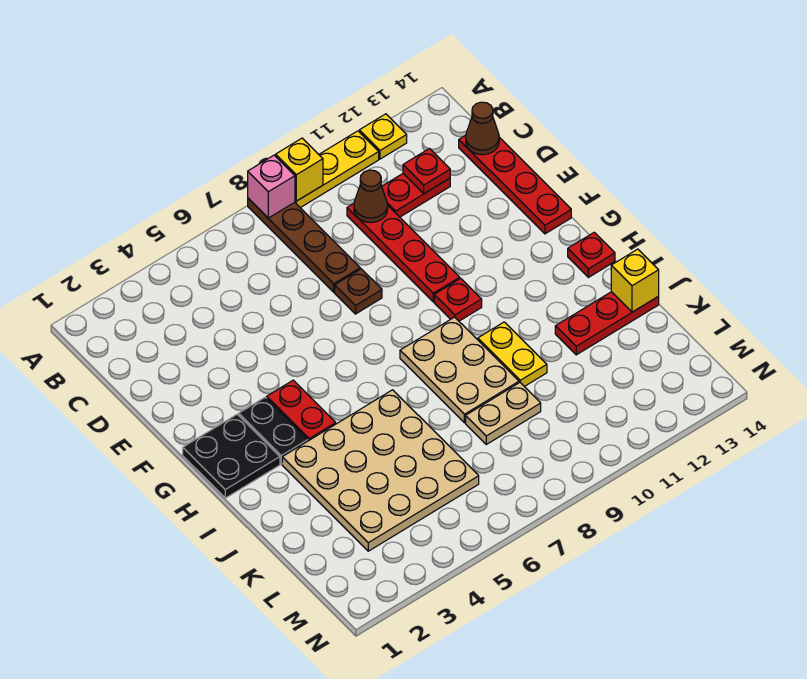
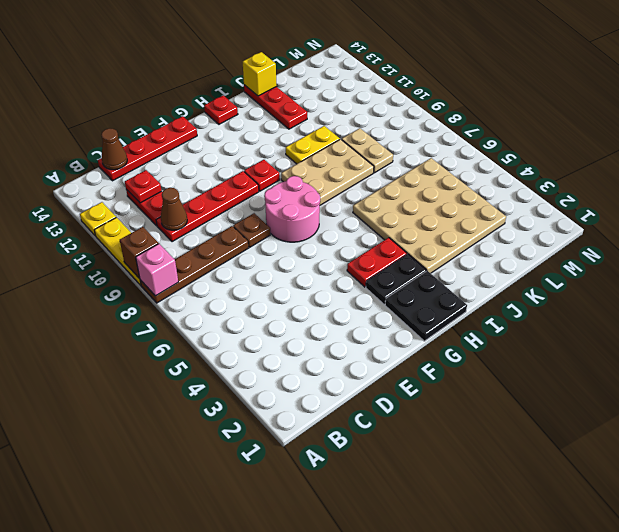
yellow brick A9 level 2 -> brown brick A9 level 2
none -> pink round brick F7:G8 level 1

